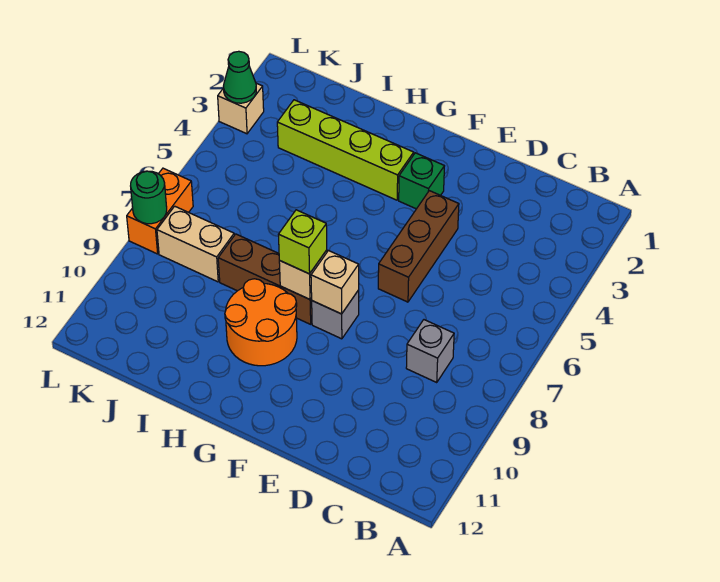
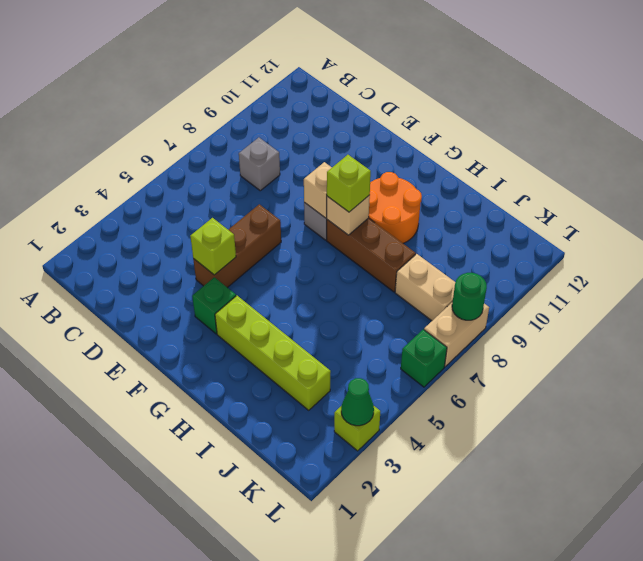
none -> lime brick E4 level 2
tan brick L3 level 1 -> lime brick L3 level 1
none -> green brick L6 level 1
orange brick L7:L8 level 1 -> tan brick L7:L8 level 1

